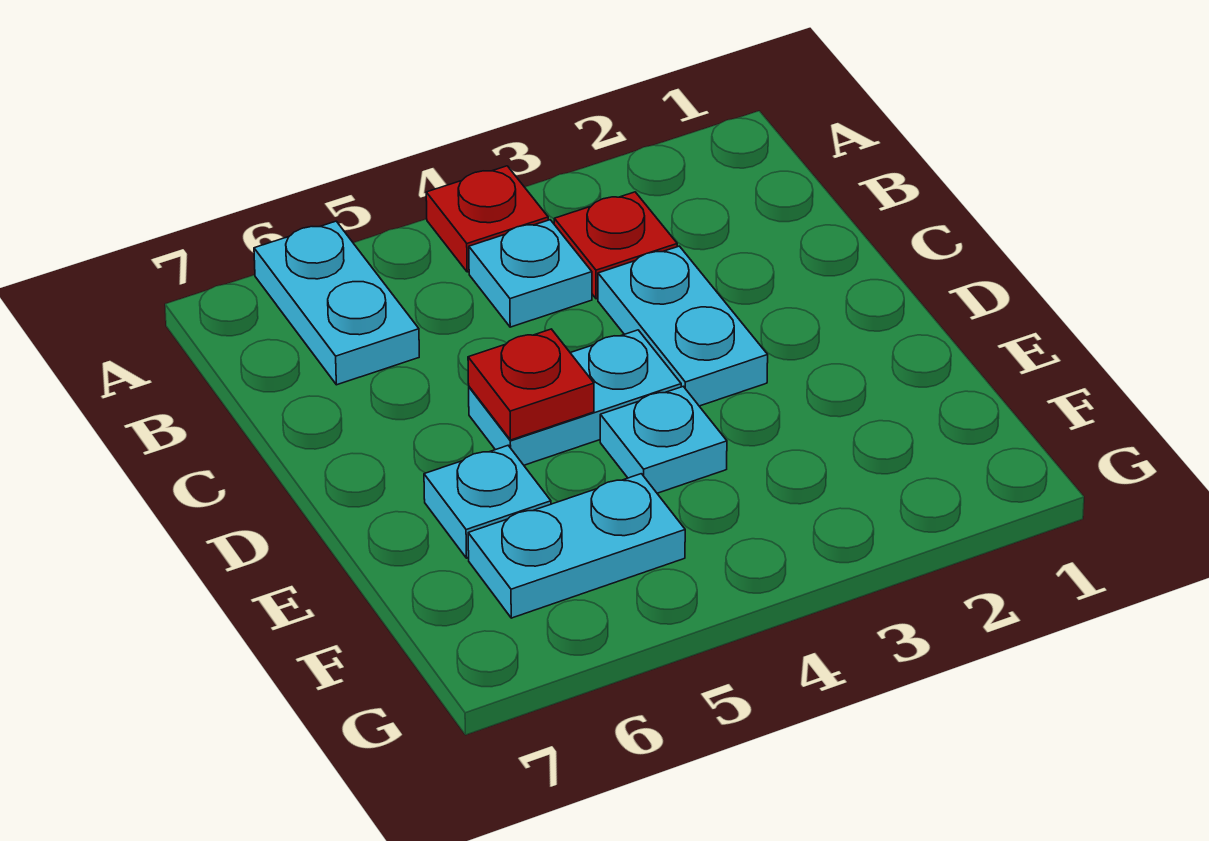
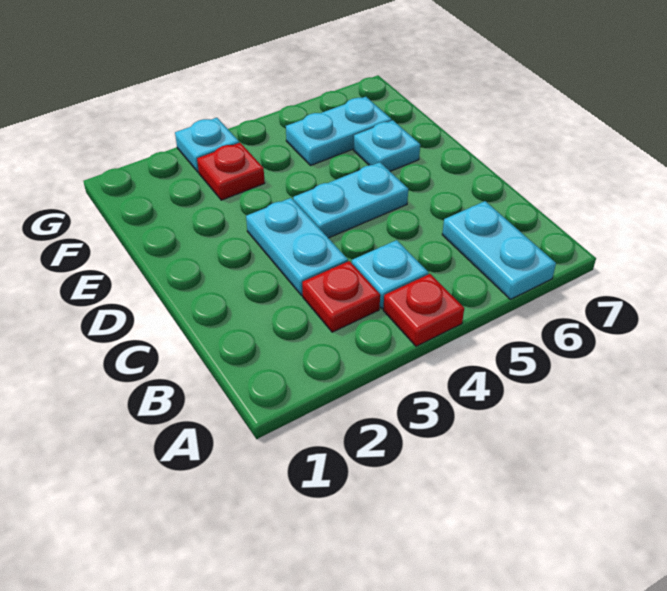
red plate D5 level 2 -> red plate F3 level 1
cyan plate E4 level 1 -> cyan plate G3 level 1

